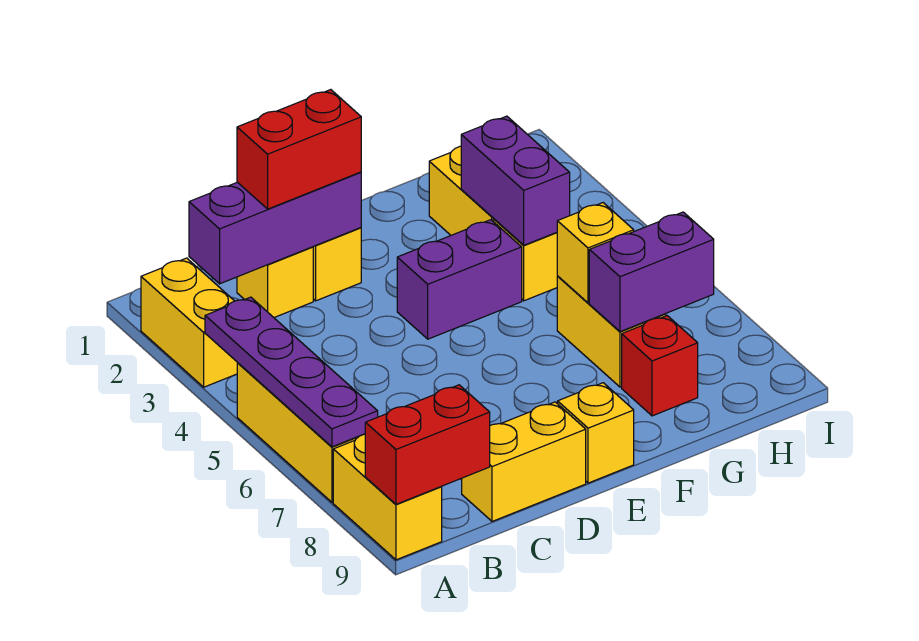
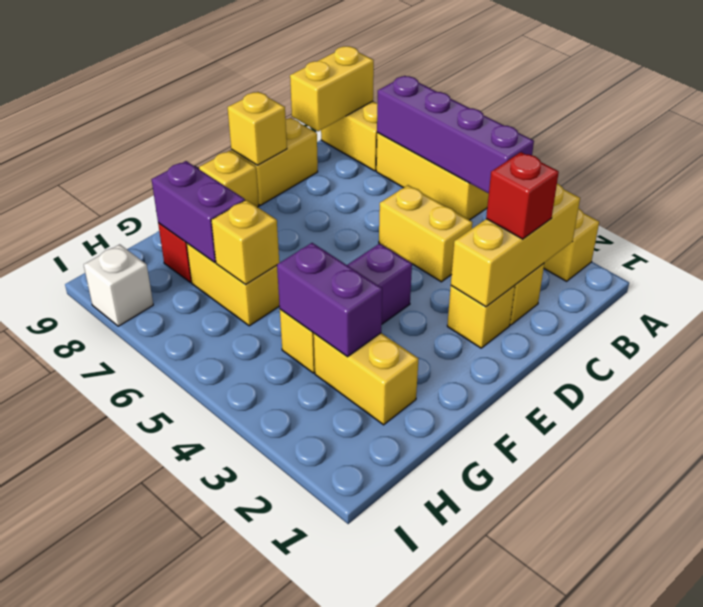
purple plate A4:A7 level 2 -> purple brick A4:A7 level 2
red brick A9:B9 level 2 -> yellow brick A9:B9 level 2
purple brick B2:D2 level 2 -> yellow brick B2:D2 level 2
red brick C2:D2 level 3 -> red brick C2 level 3
none -> yellow brick C4:C5 level 1
none -> yellow brick D9 level 2
purple brick G7:H7 level 2 -> purple brick G7:G8 level 2
none -> white brick I8 level 1

